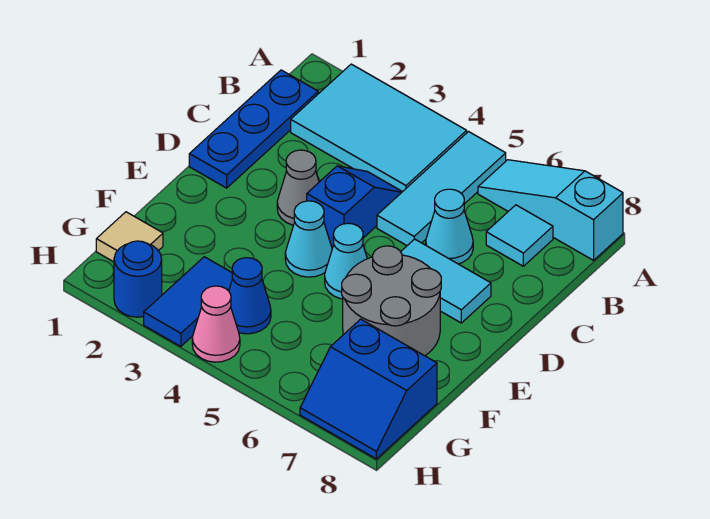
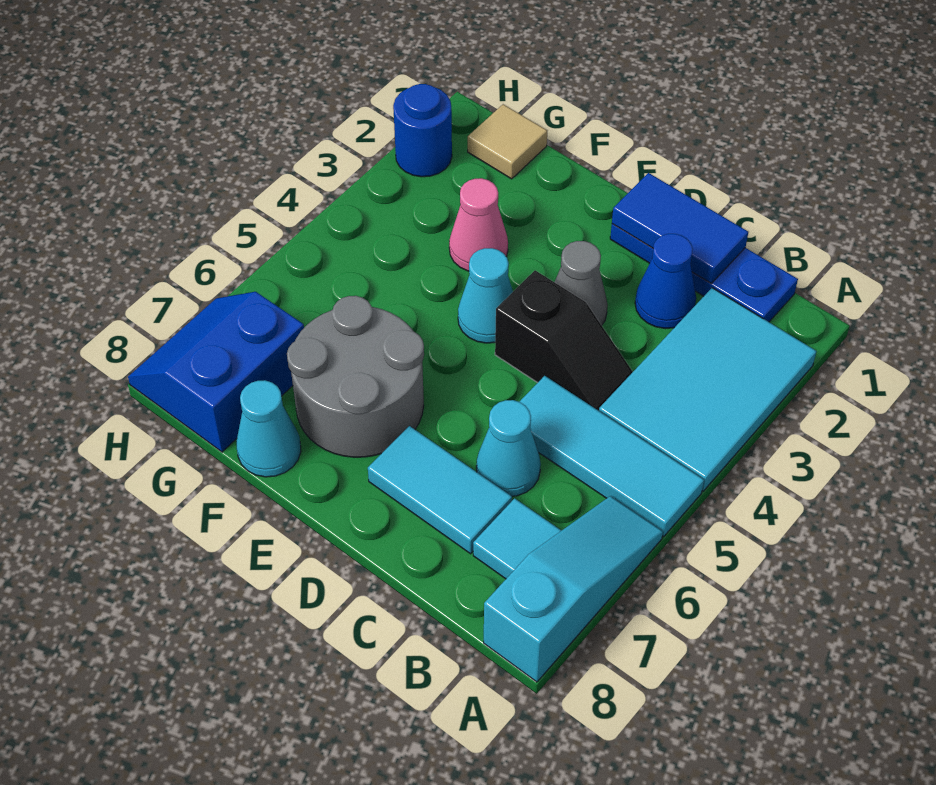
blue slope C4:D4 level 1 top D -> black slope C4:D4 level 1 top D
cyan tile D6:D7 level 1 -> cyan tile C7:D7 level 1
cyan cone E5 level 1 -> cyan cone F8 level 1
blue tile G3:H3 level 1 -> blue tile C1:D1 level 2
blue cone G4 level 1 -> blue cone C2 level 1
pink cone H4 level 1 -> pink cone F3 level 1

